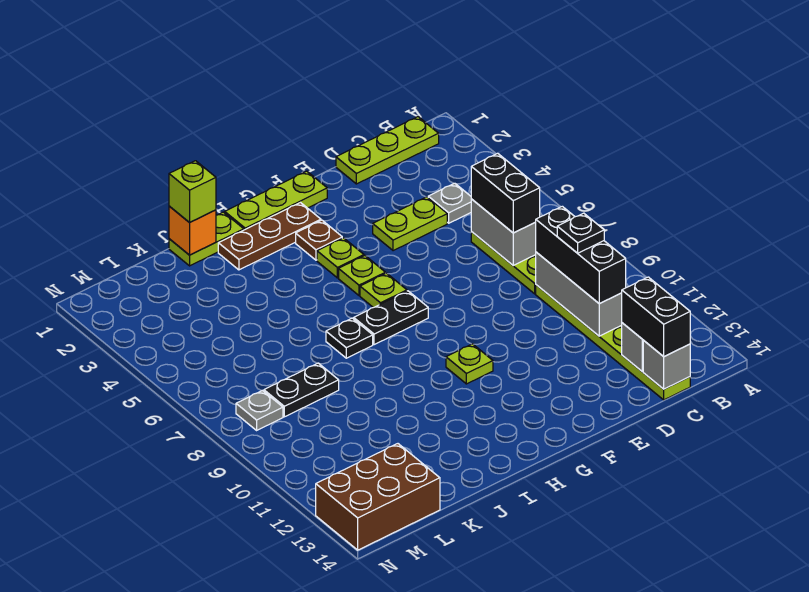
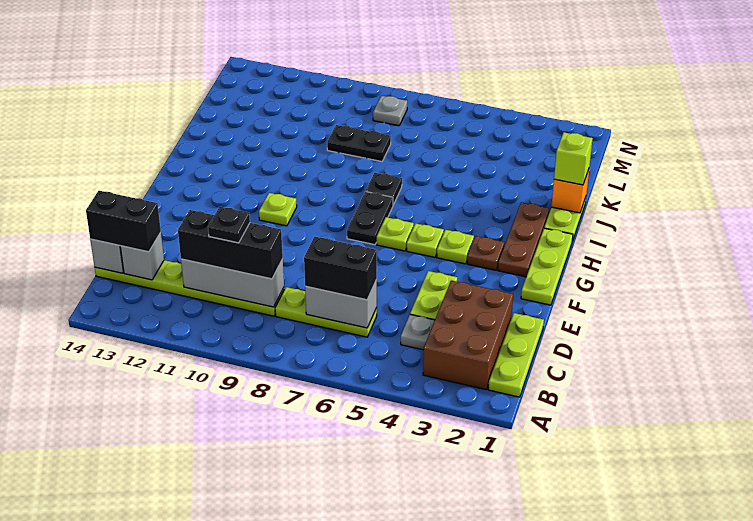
black plate K8:L8 level 1 -> black plate K8:K9 level 1
brown brick L13:N14 level 1 -> brown brick B2:D3 level 1

